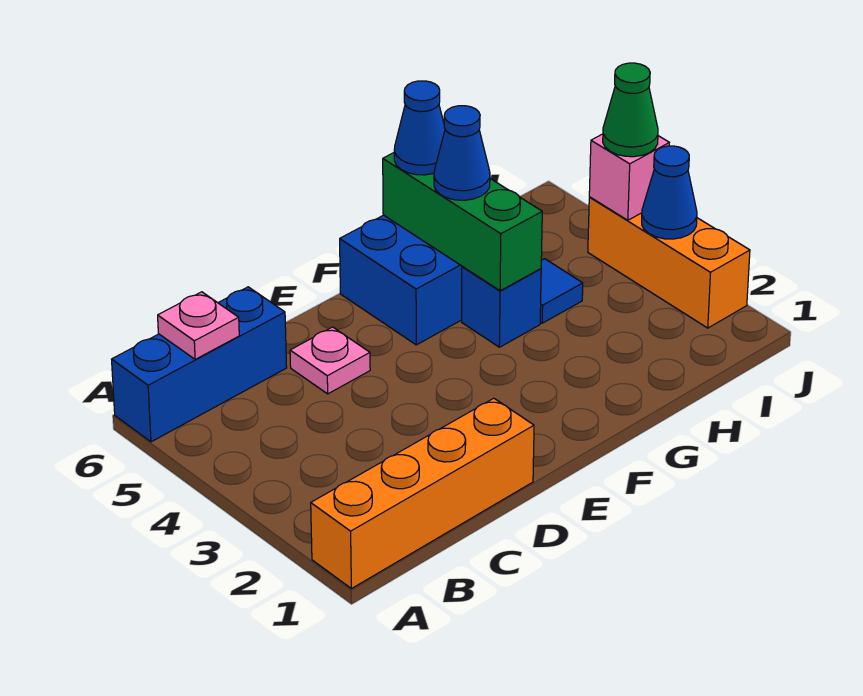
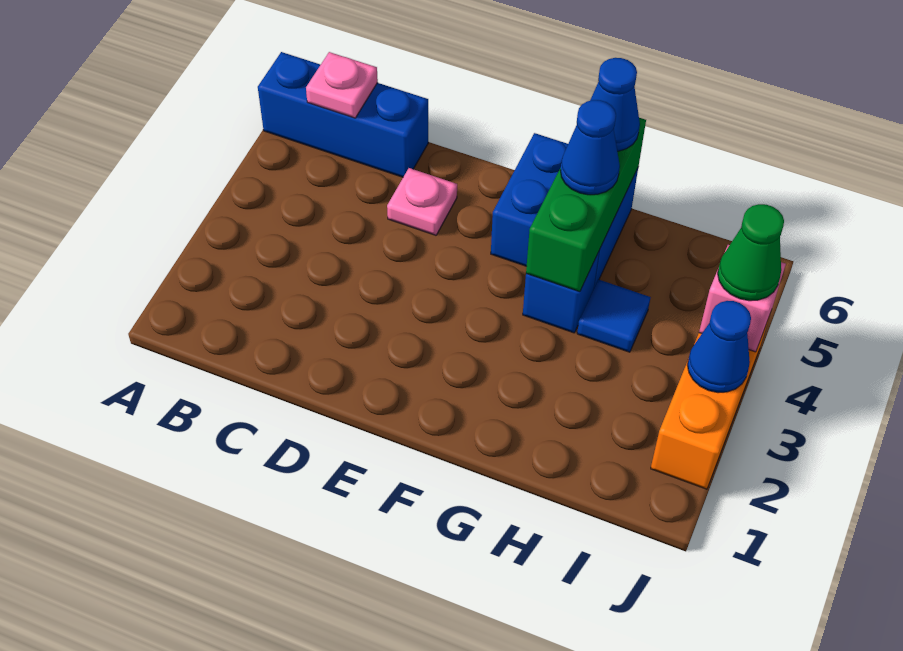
orange brick A1:D1 level 1 -> none

